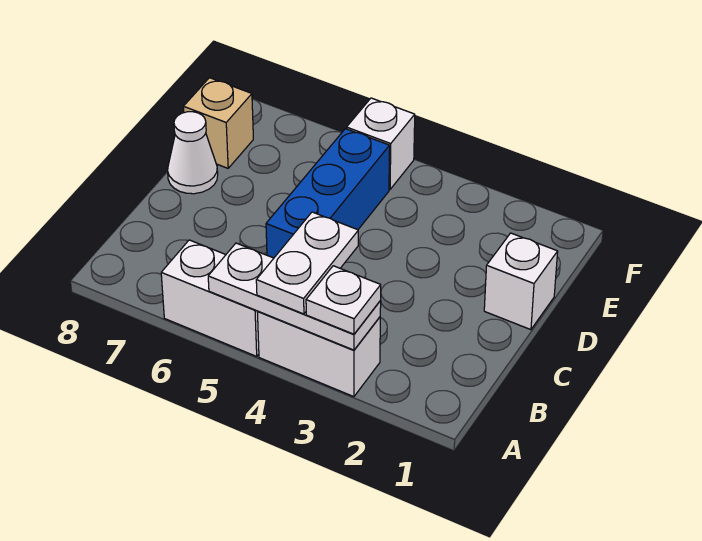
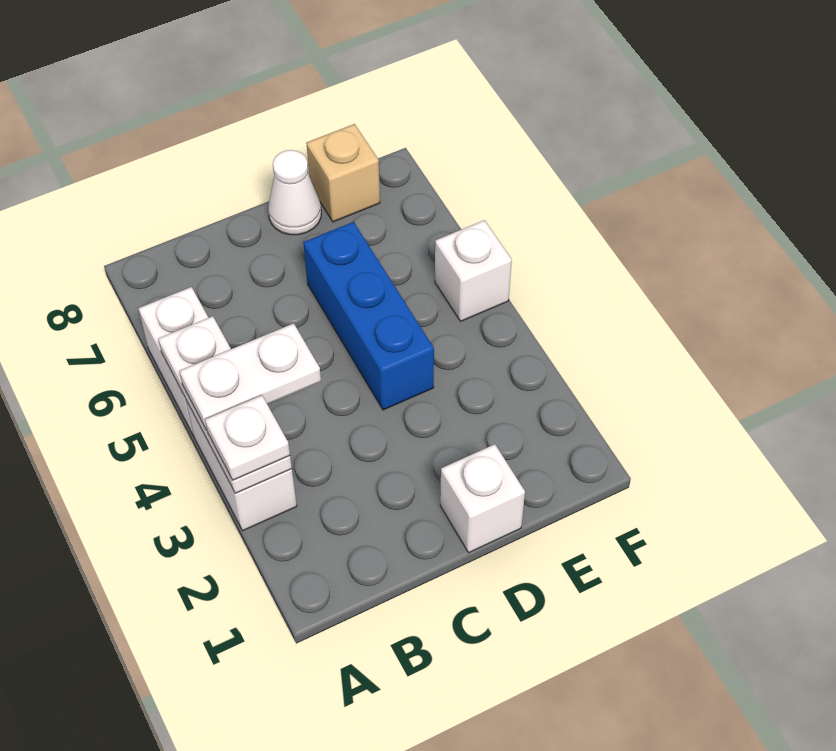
blue brick C5:E5 level 1 -> blue brick D4:D6 level 1

